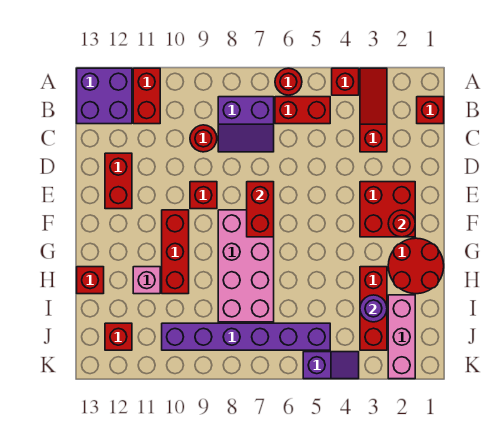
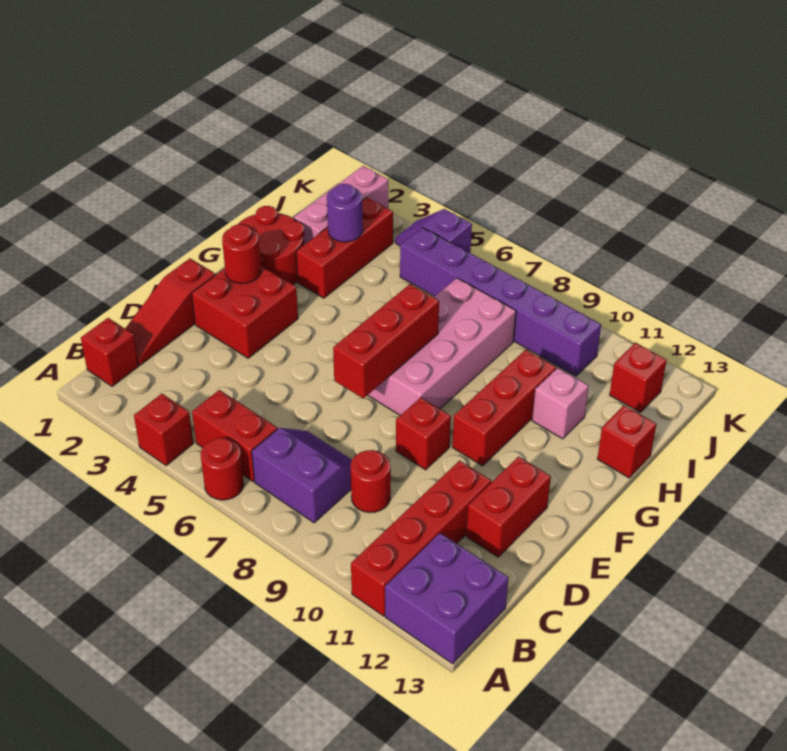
red slope A3:C3 level 1 top C -> red slope C1:E1 level 1 top E
red brick A11:B11 level 1 -> red brick A11:D11 level 1
red brick E7:F7 level 2 -> red brick E7:G7 level 2

